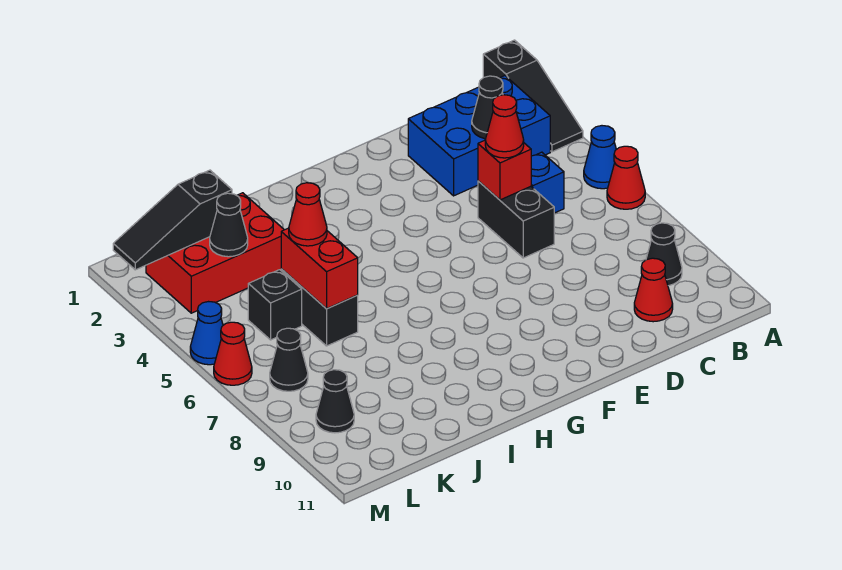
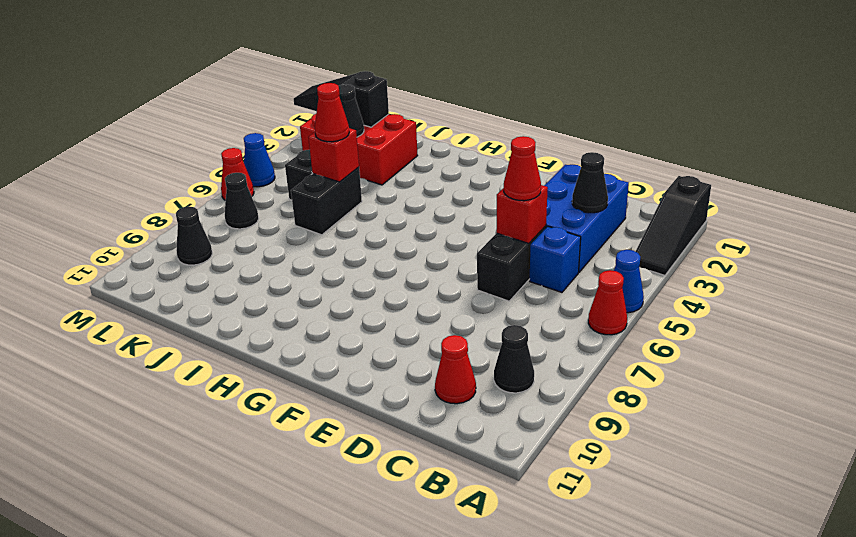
blue brick B2:D3 level 1 -> blue brick C2:D4 level 1
red brick J5:J6 level 2 -> red brick J5 level 2

